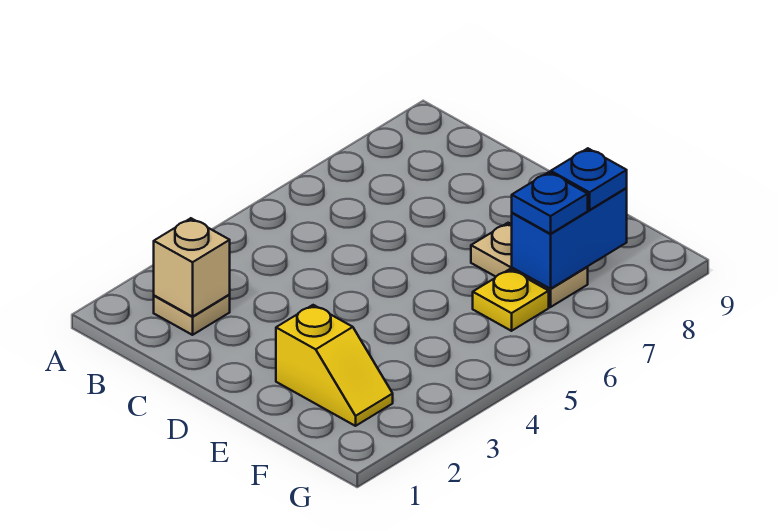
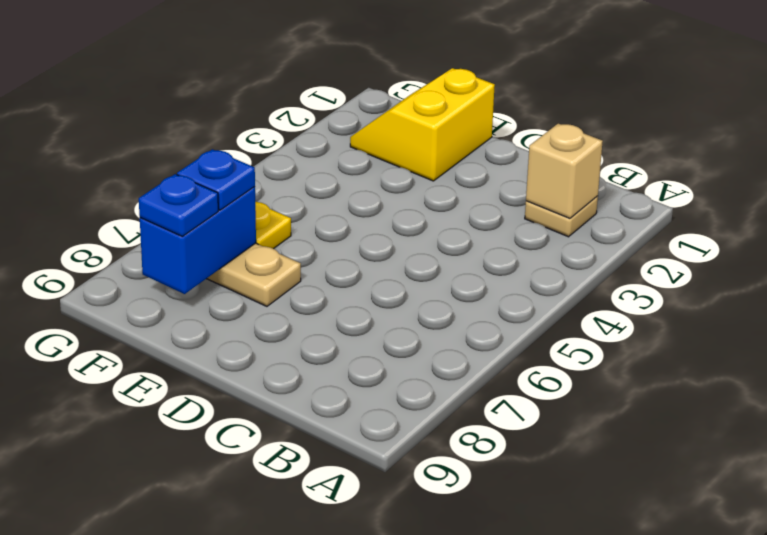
yellow slope E2:F2 level 1 top E -> yellow slope E1:F2 level 1 top E

